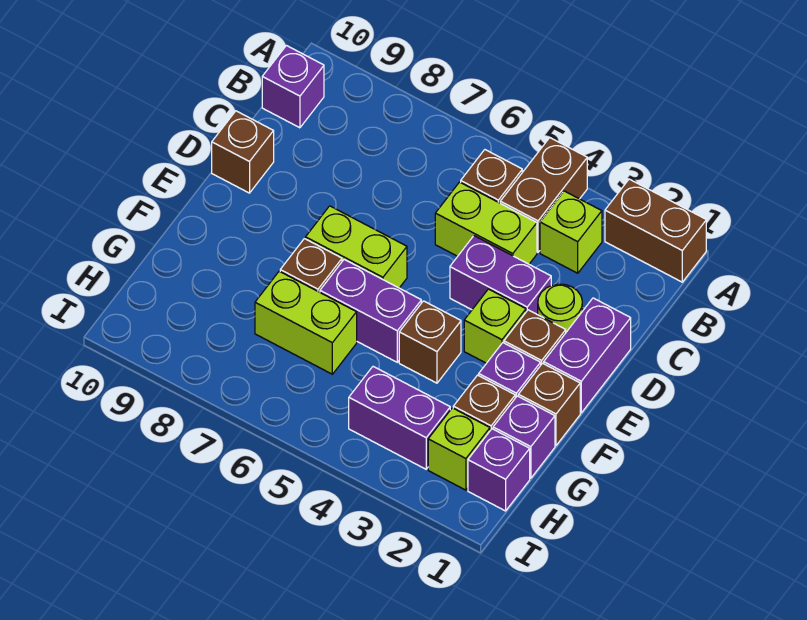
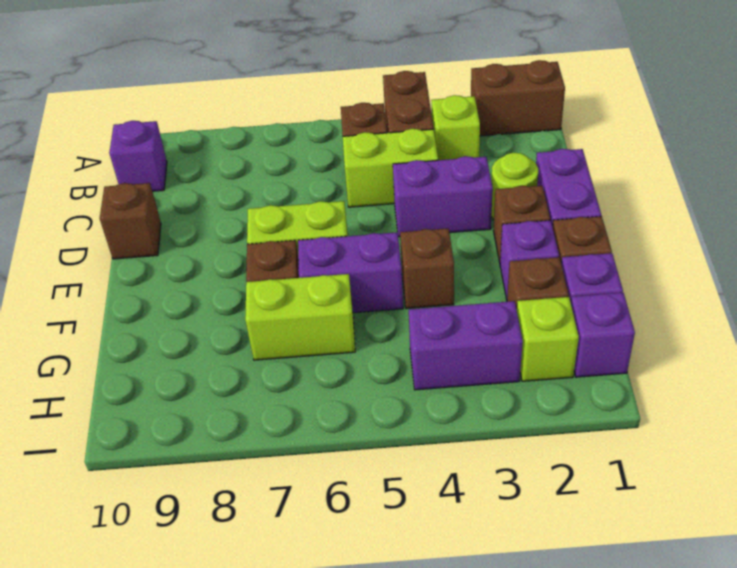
lime brick E3 level 1 -> none

